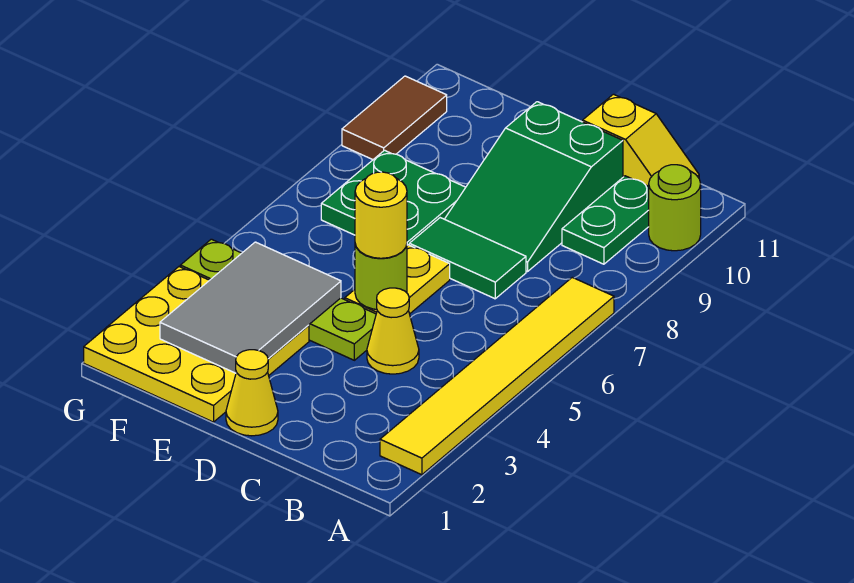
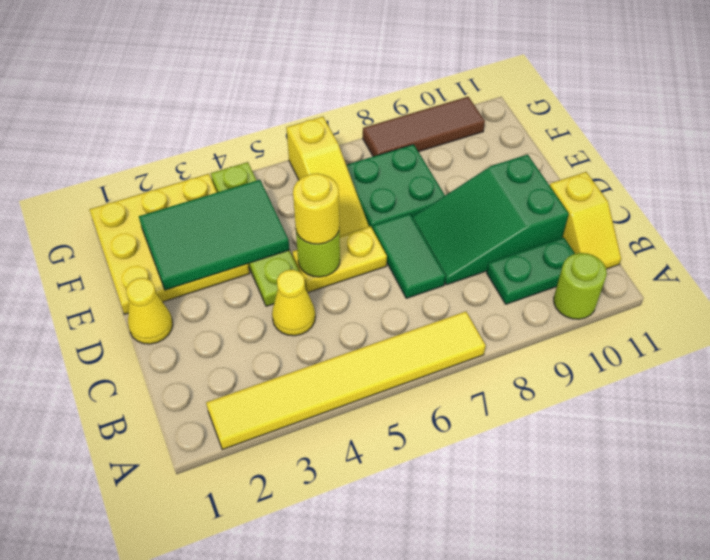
grey tile E2:F4 level 2 -> green tile E2:F4 level 2
none -> yellow slope E6:G6 level 1 top G
brown tile G9:G10 level 1 -> brown tile G8:G10 level 1

